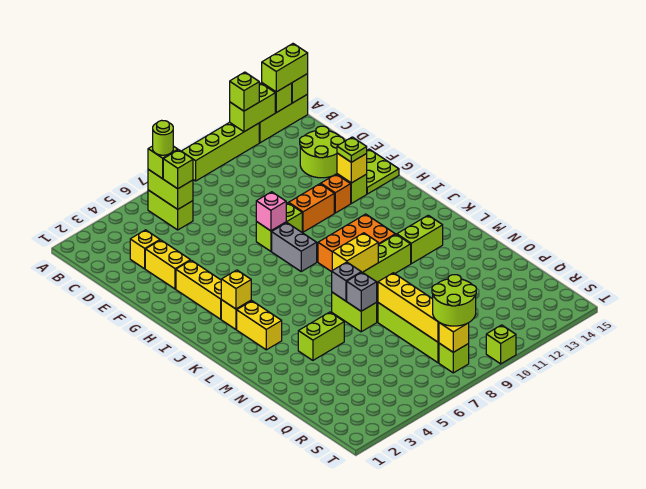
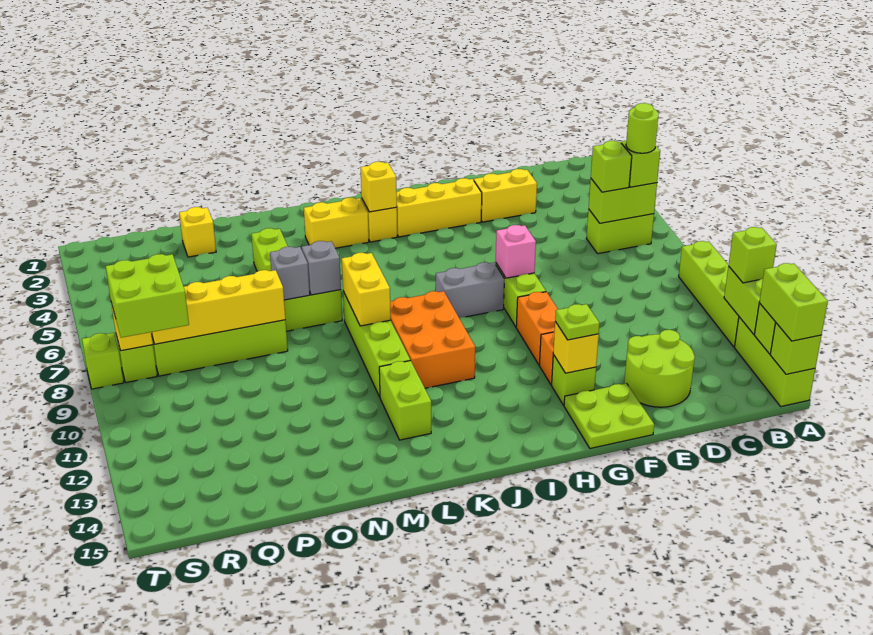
yellow brick D3 level 1 -> yellow brick P2 level 1
lime round brick R8:S9 level 3 -> lime brick R8:S9 level 3
lime brick T10 level 1 -> lime brick T8 level 1

